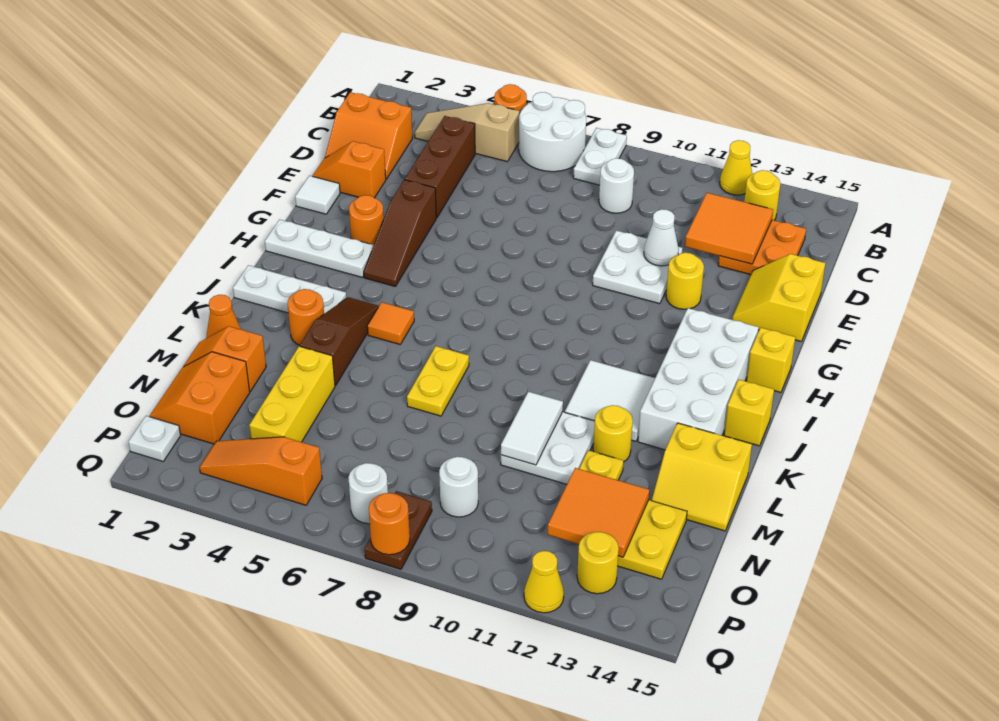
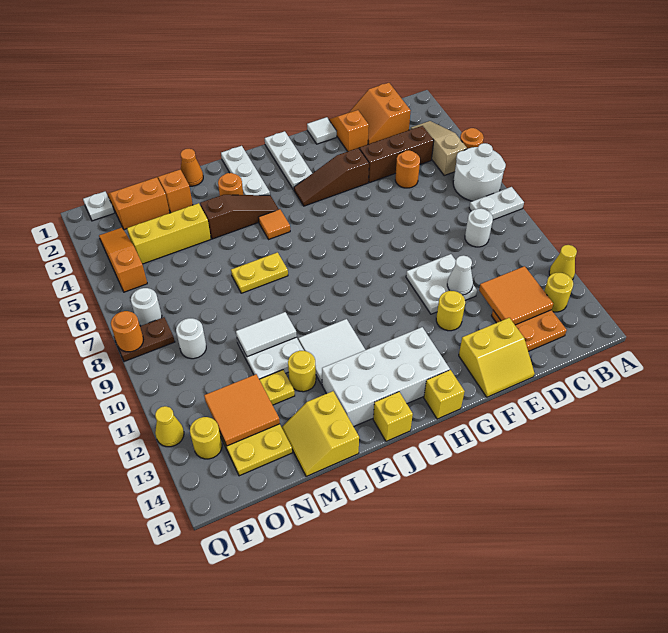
yellow slope E14:F15 level 1 top 15 -> yellow slope E14:F15 level 1 top 14
orange round brick G3 level 1 -> orange round brick D5 level 1

